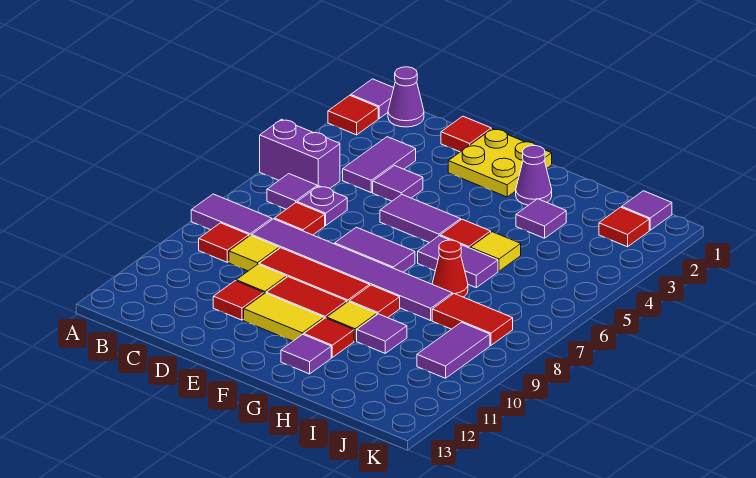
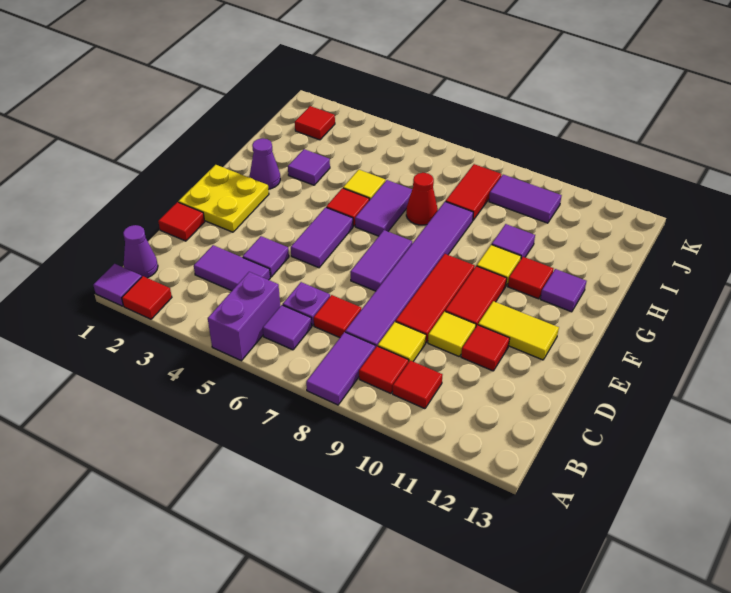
yellow tile E11:F11 level 1 -> yellow tile E11:E12 level 1
red tile G9 level 1 -> red tile B10 level 1
purple tile J1 level 1 -> none

